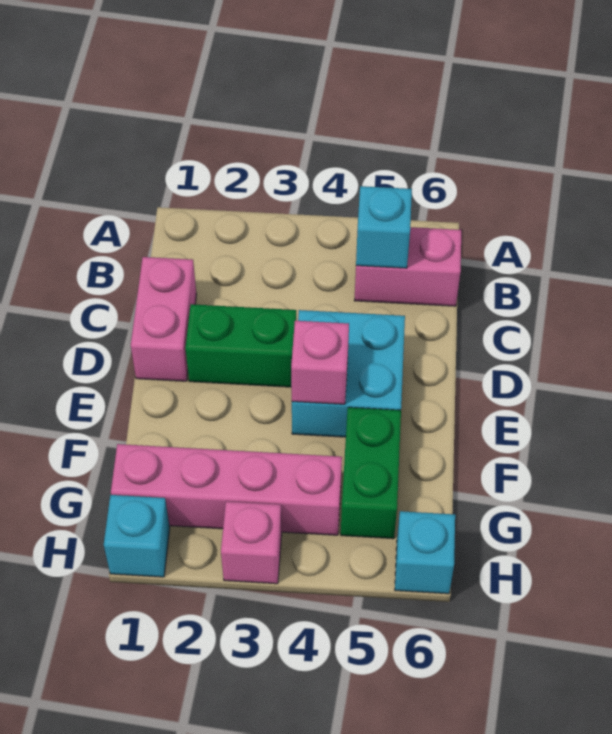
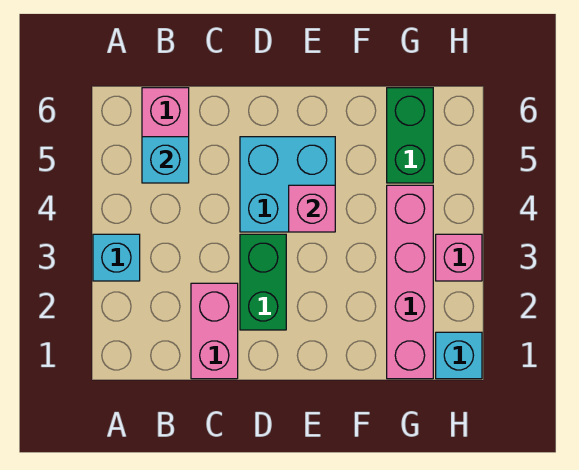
pink brick C1:D1 level 1 -> pink brick C1:C2 level 1
green brick F5:G5 level 1 -> green brick G5:G6 level 1
cyan brick H6 level 1 -> cyan brick A3 level 1

